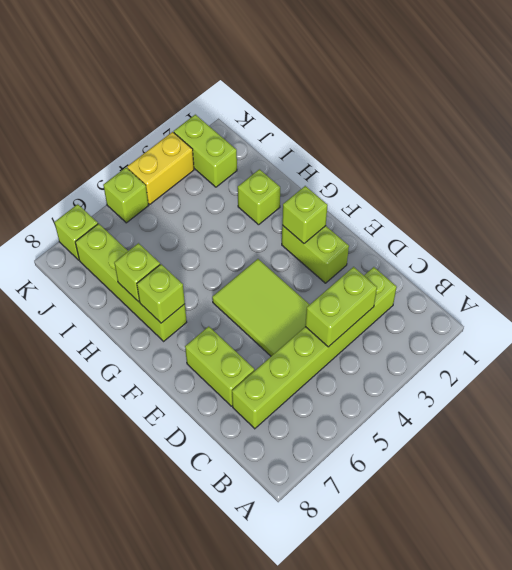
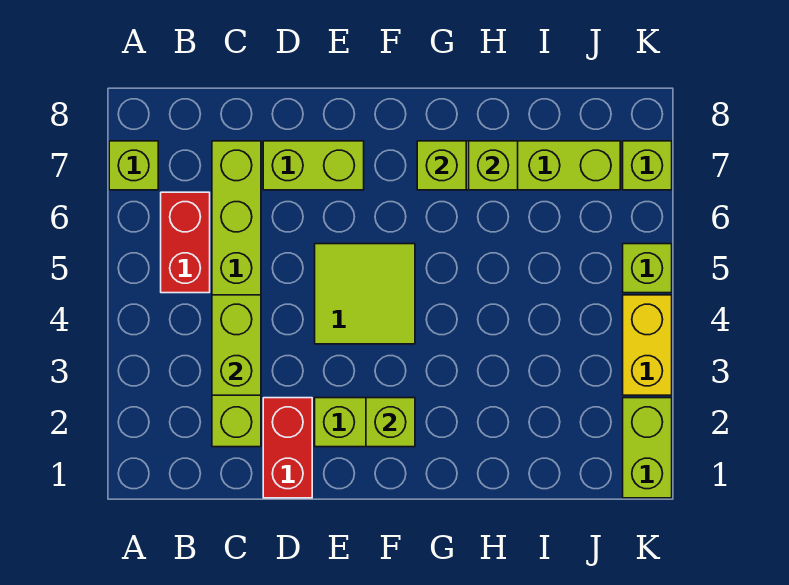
none -> red brick B5:B6 level 1
none -> red brick D1:D2 level 1
lime tile D4:F5 level 1 -> lime tile E4:F5 level 1
lime brick H2 level 1 -> lime brick A7 level 1
lime brick J2:K2 level 1 -> lime brick K1:K2 level 1

